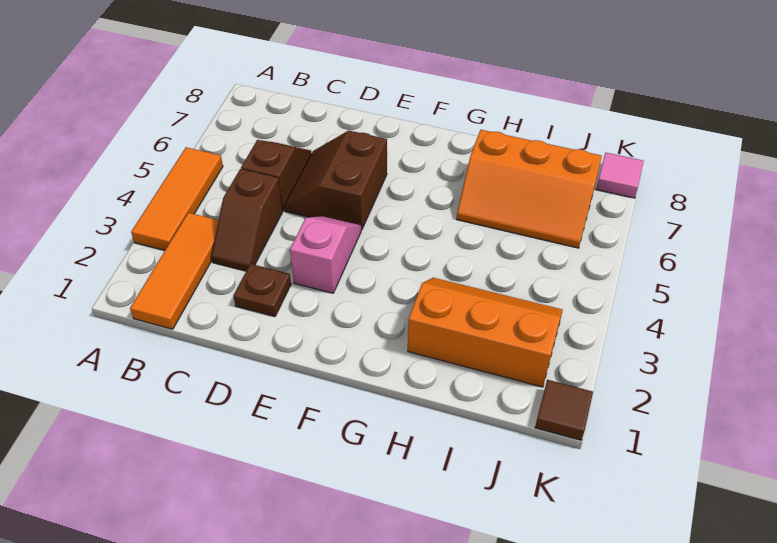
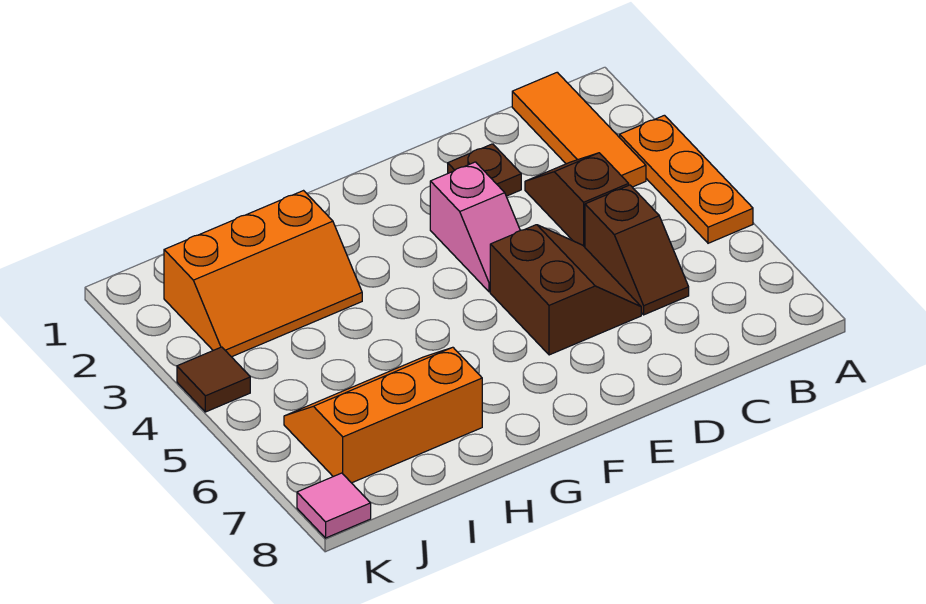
orange tile A3:A5 level 1 -> orange plate A3:A5 level 1
brown tile K1 level 1 -> brown tile K4 level 1

